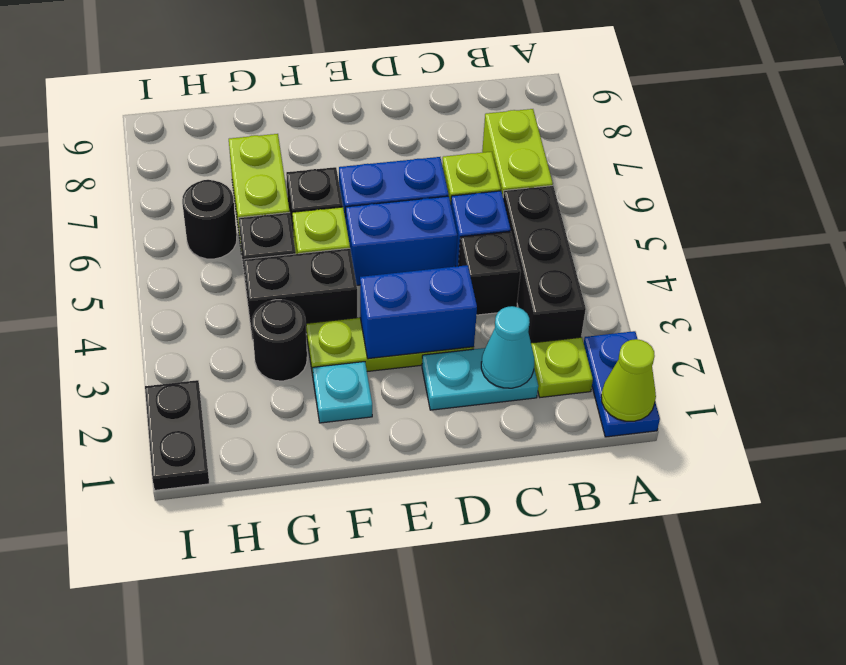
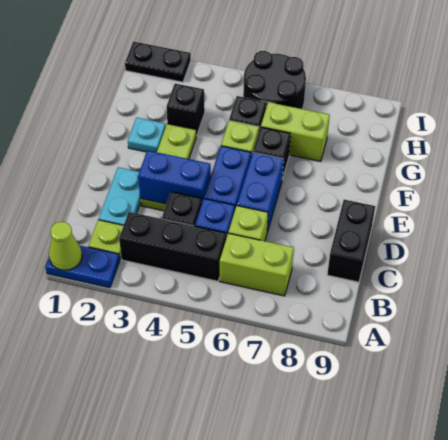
cyan cone C2 level 2 -> none
blue brick D3:E3 level 2 -> blue brick D3:D4 level 2
black brick F4:G4 level 1 -> black brick C9:D9 level 1
black round brick G3 level 1 -> black brick G3 level 1
black round brick H6 level 1 -> black round brick H5:I6 level 1

